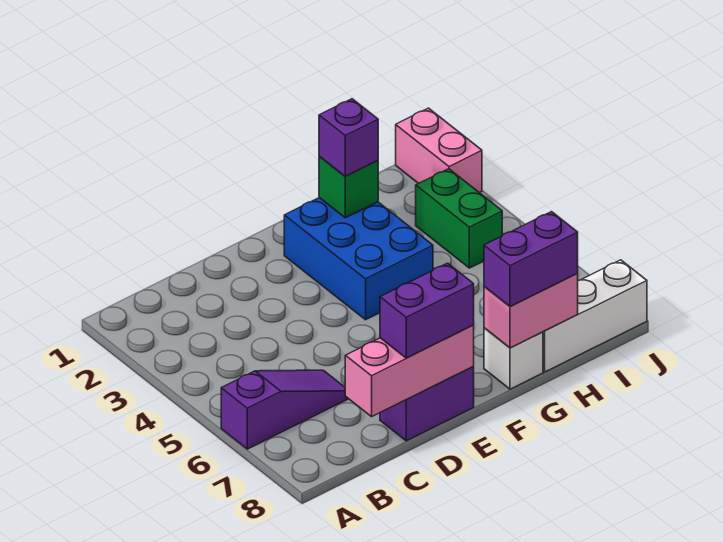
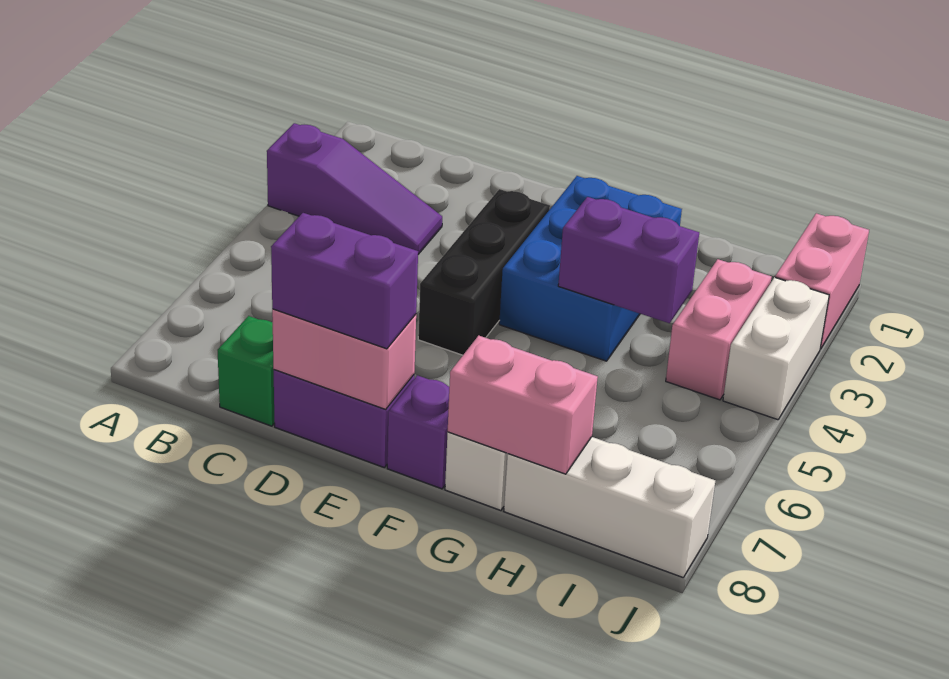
purple slope A6:C6 level 1 top A -> purple slope A3:C3 level 1 top A
pink brick C8:E8 level 2 -> pink brick D8:E8 level 2
none -> black brick E3:E5 level 1
green brick G2 level 2 -> green brick C8 level 1
purple brick G2 level 3 -> purple brick F8 level 1
purple brick G8:H8 level 3 -> purple brick G4:H4 level 2
green brick I3:I4 level 1 -> pink brick I3:I4 level 1
none -> white brick J3:J4 level 1

